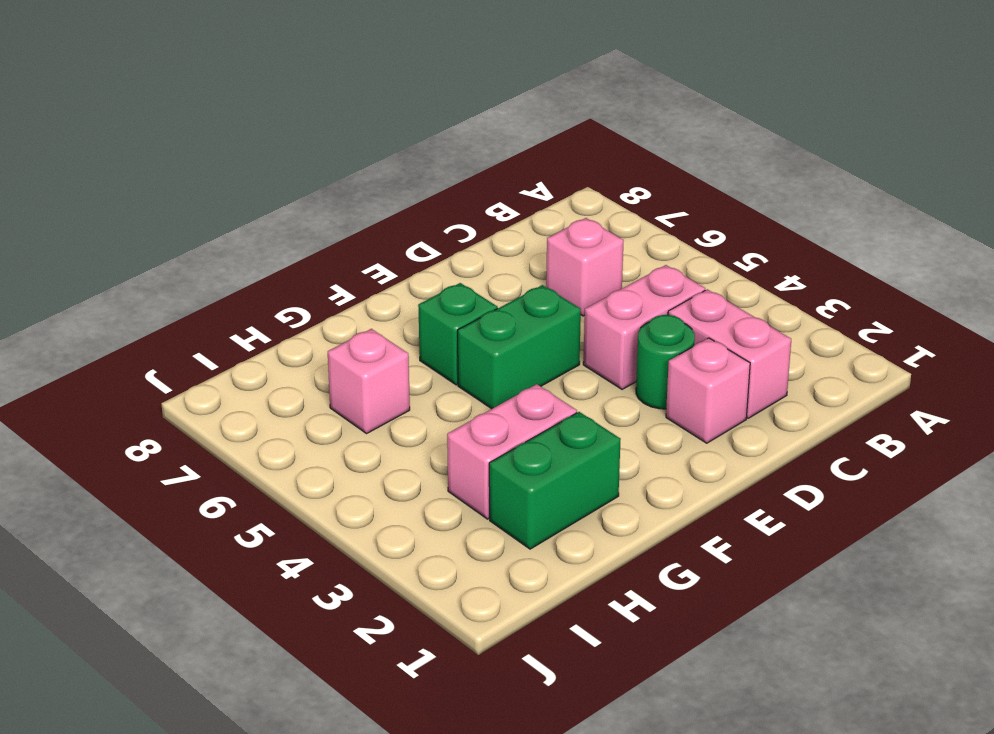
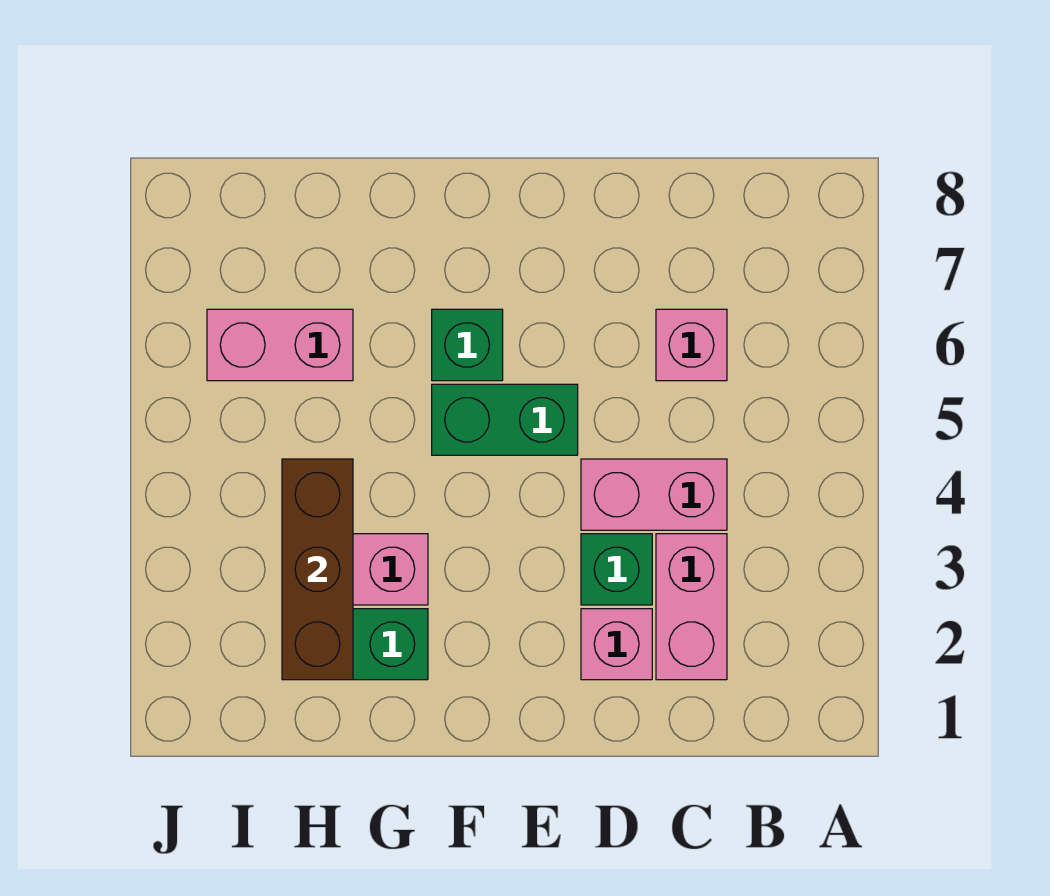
green round brick D3 level 1 -> green brick D3 level 1
none -> brown brick H2:H4 level 2
pink brick H6 level 1 -> pink brick H6:I6 level 1

